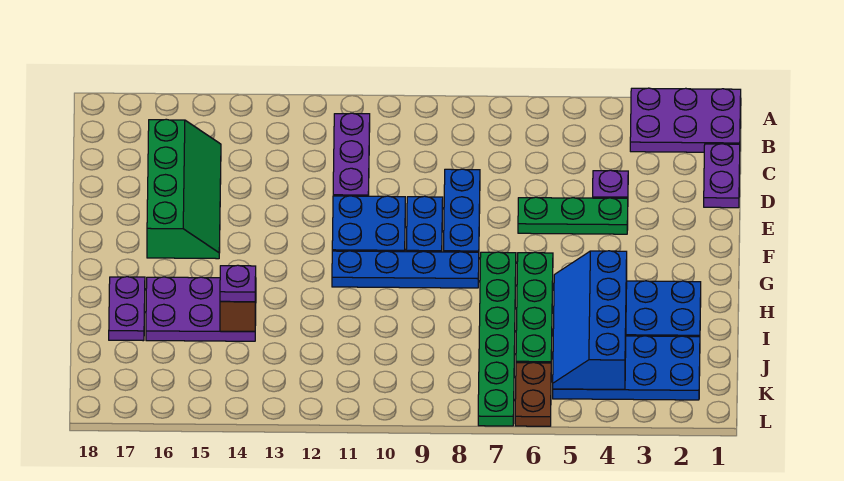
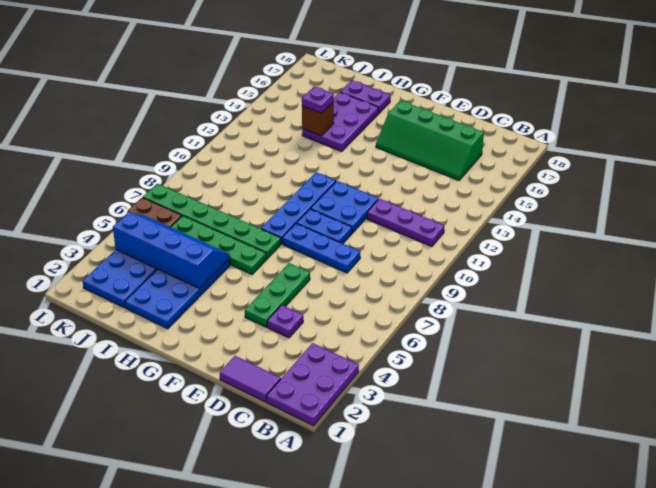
purple plate C1:D1 level 1 -> purple tile C1:D1 level 1

